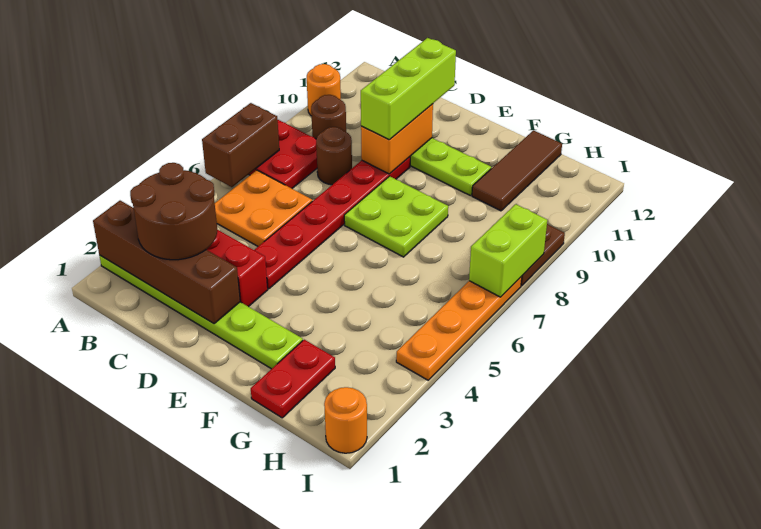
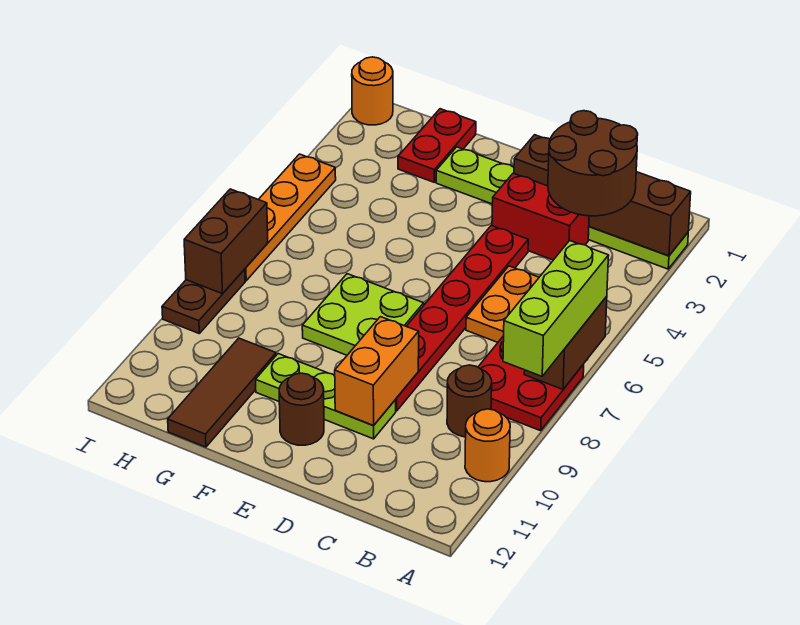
brown round brick C8 level 1 -> brown round brick E11 level 1
lime brick D9:D11 level 3 -> lime brick A6:A8 level 3
lime brick I7:I8 level 2 -> brown brick I7:I8 level 2

